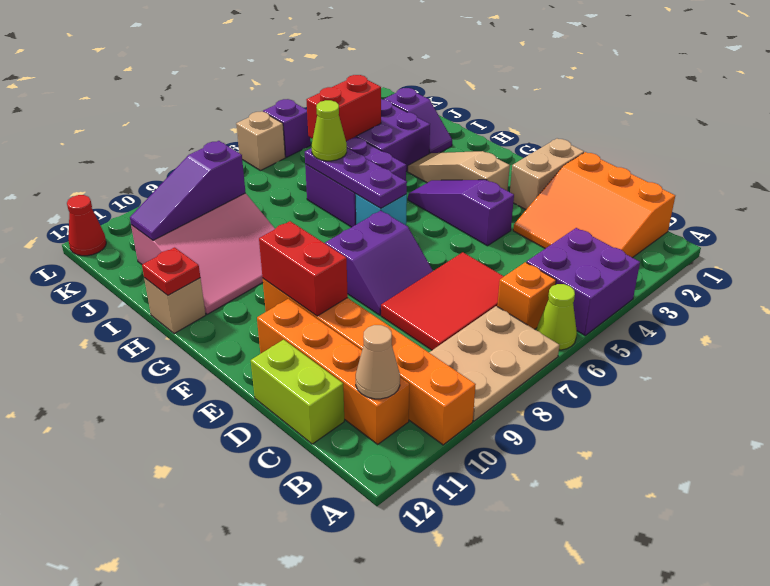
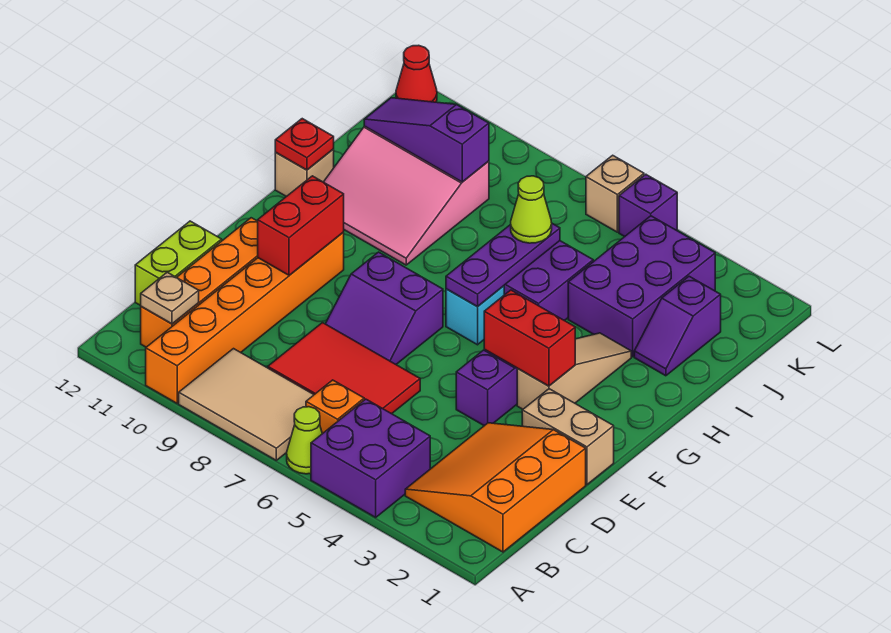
tan plate A7:B9 level 1 -> tan tile A7:B9 level 1
tan cone B11 level 2 -> tan plate B11 level 2
red brick J4:J5 level 2 -> red brick F3:F4 level 2

